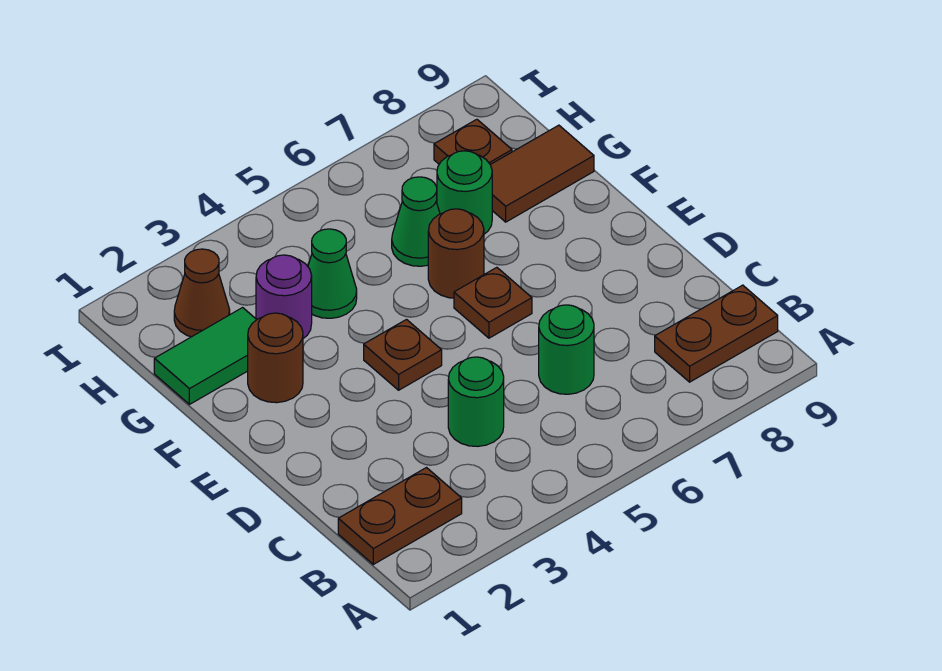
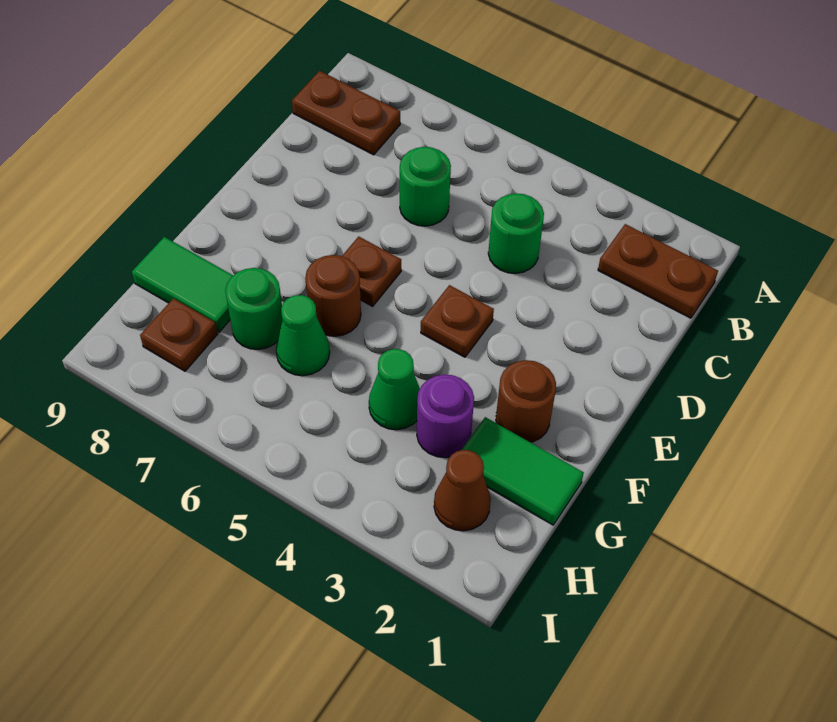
brown tile G8:G9 level 1 -> green tile G8:G9 level 1

